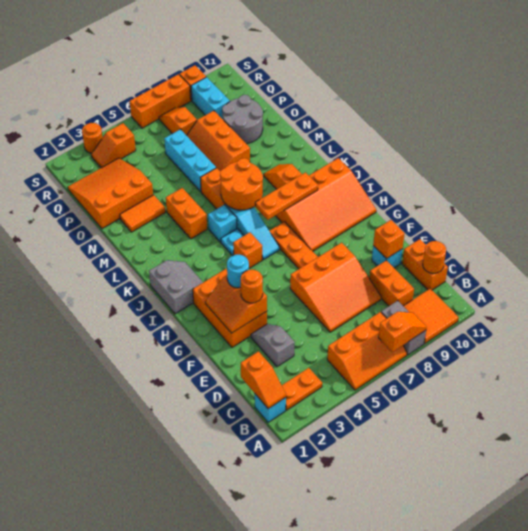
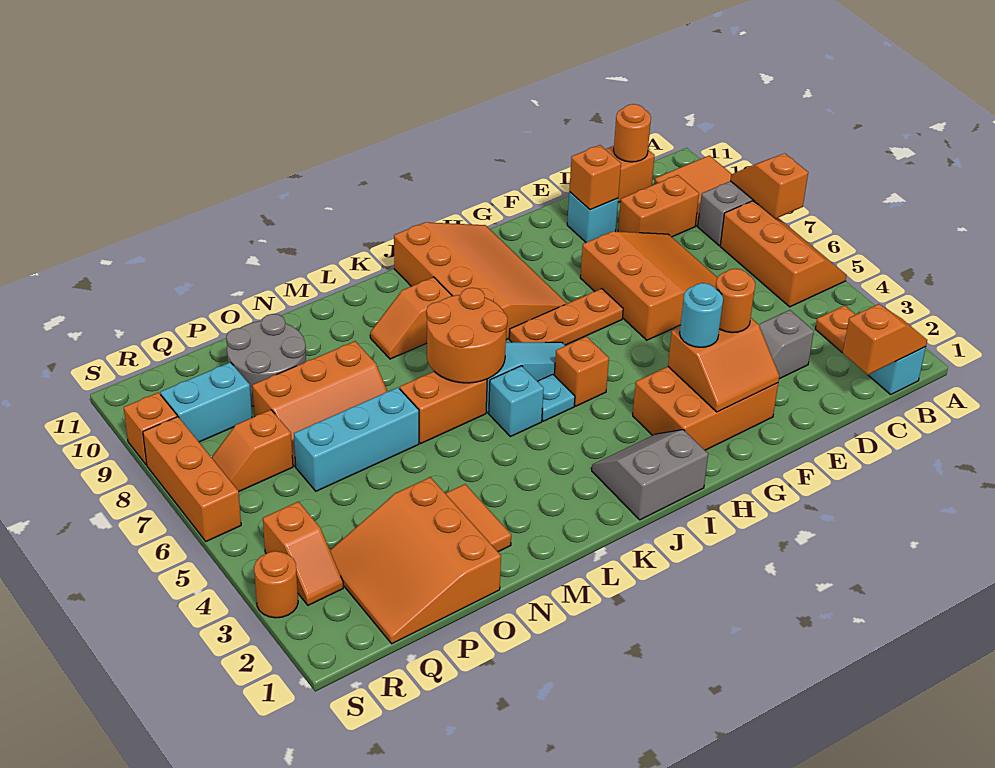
orange plate J7:J9 level 2 -> none
orange brick L4:M4 level 1 -> none

